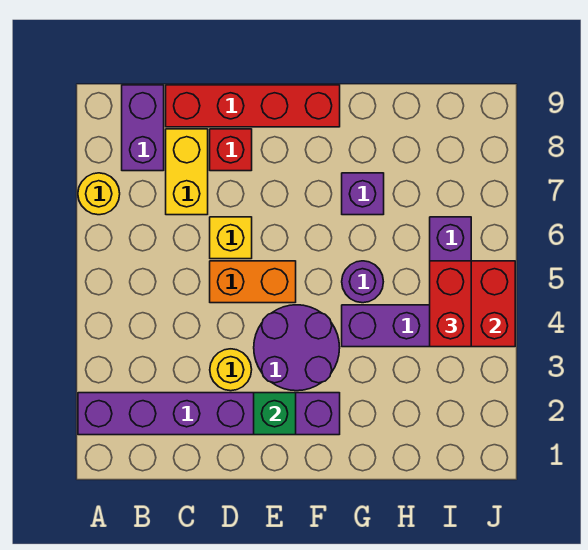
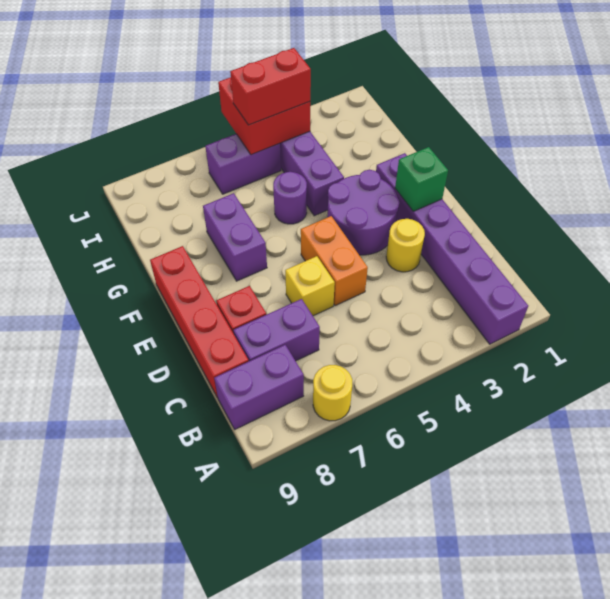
yellow brick C7:C8 level 1 -> purple brick C7:C8 level 1
purple brick G7 level 1 -> purple brick F7:G7 level 1

